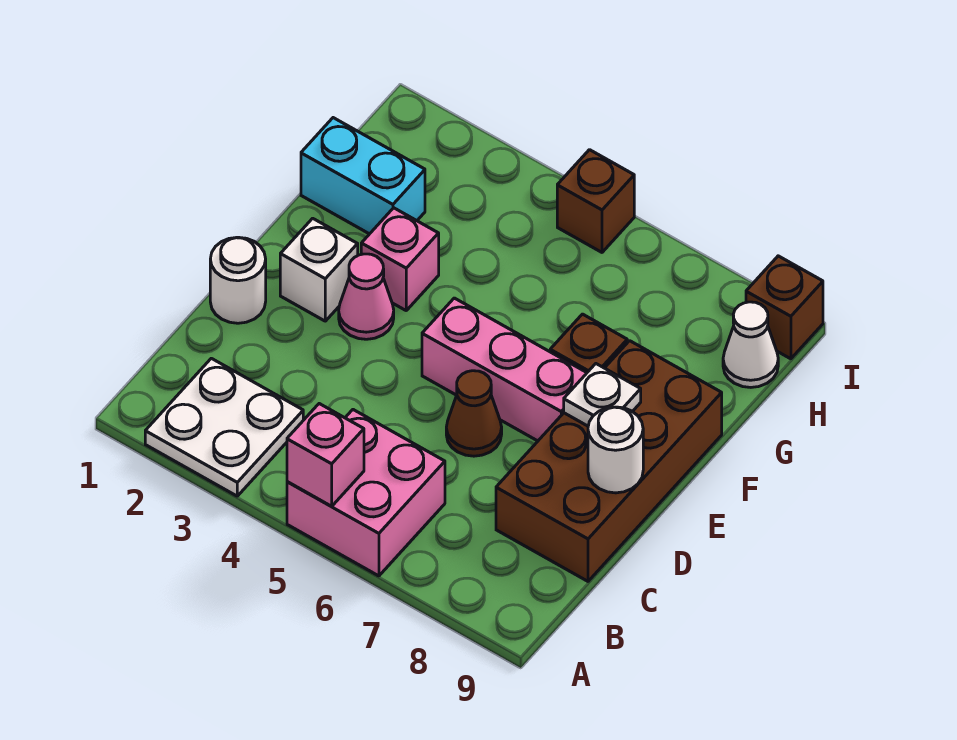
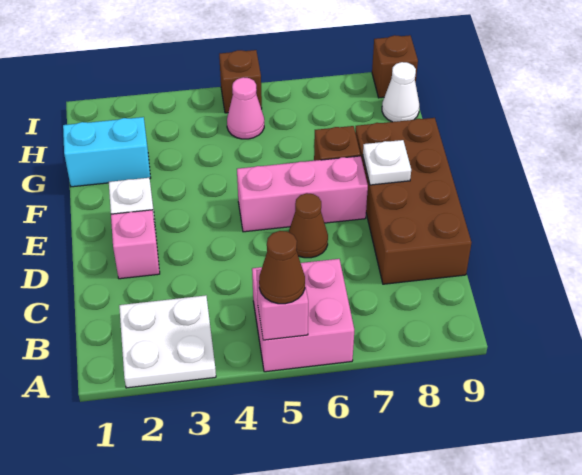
none -> brown cone A5 level 3
white round brick D1 level 1 -> none
white round brick D9 level 2 -> none
pink cone E3 level 1 -> pink cone H5 level 1
pink brick F3 level 1 -> pink brick D2 level 1

